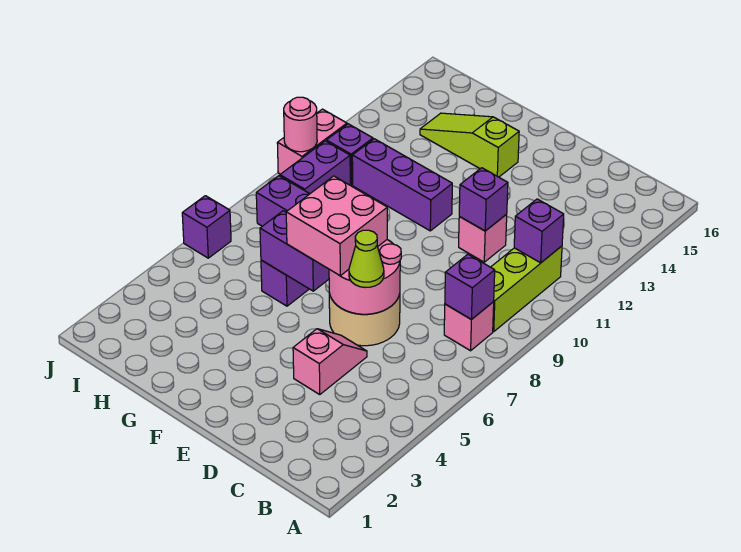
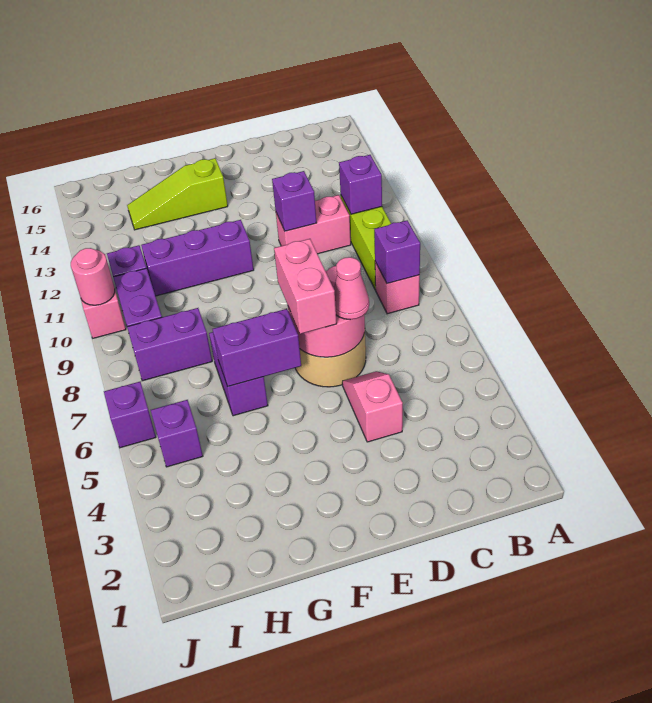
lime cone D6 level 3 -> pink cone D6 level 3
pink brick D11 level 1 -> pink brick C11:D11 level 1
pink brick E6:F7 level 3 -> pink brick E6:E7 level 3
none -> purple brick I5 level 1

